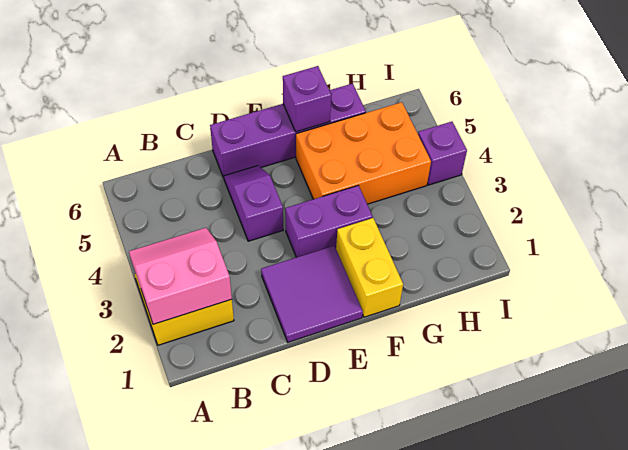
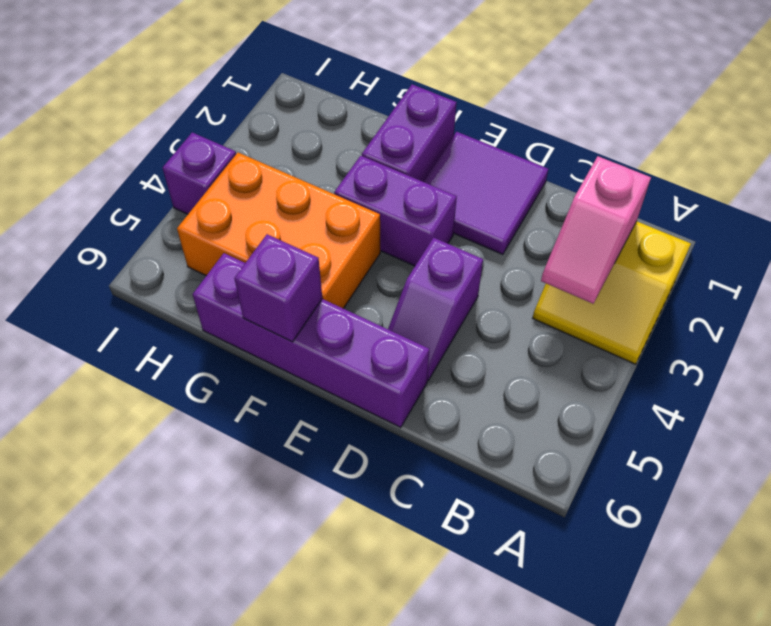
pink slope A2:B3 level 2 top 2 -> pink slope B2:B3 level 2 top 2
yellow brick F1:F2 level 1 -> purple brick F1:F2 level 1

